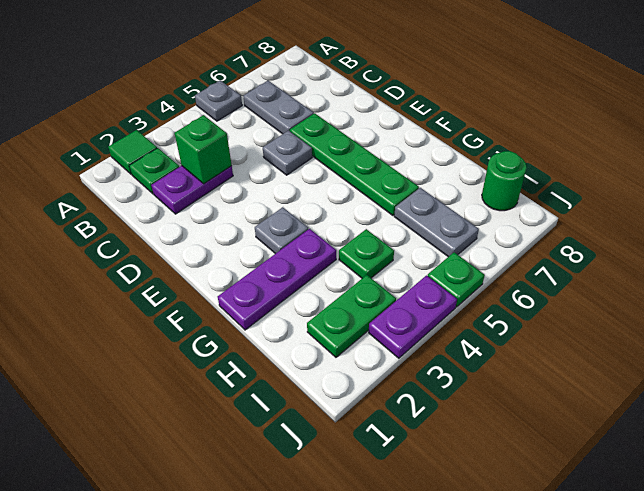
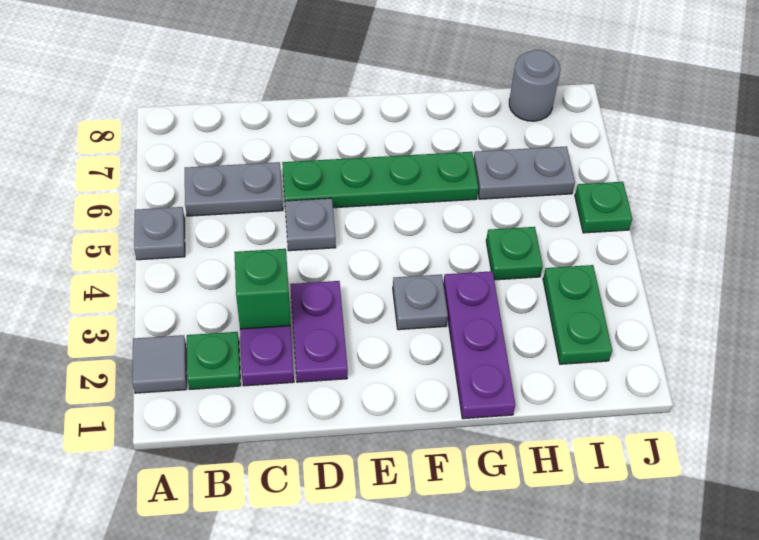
green tile A2 level 1 -> grey tile A2 level 1
green round brick I8 level 1 -> grey round brick I8 level 1
purple plate J3:J4 level 1 -> purple plate D2:D3 level 1

